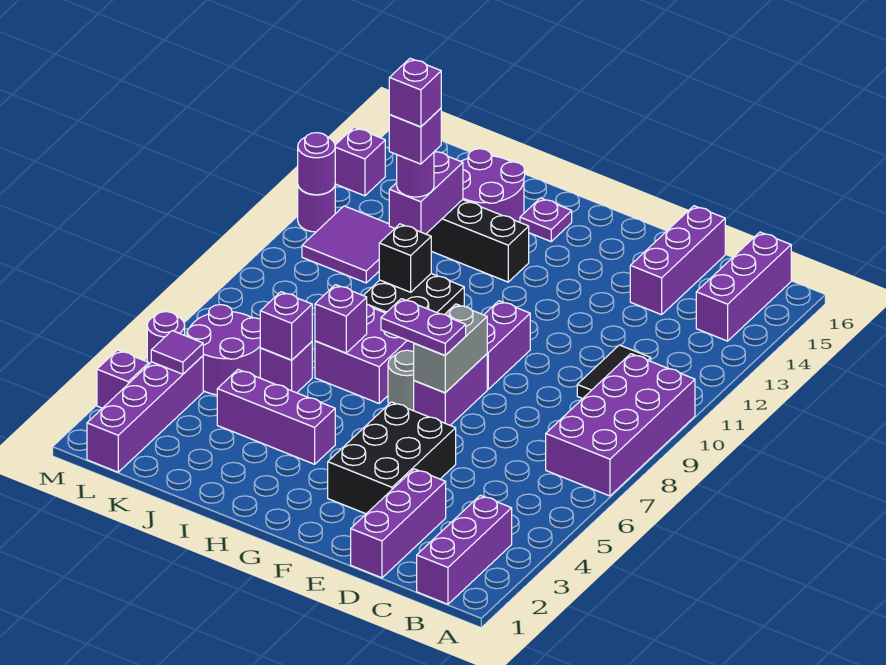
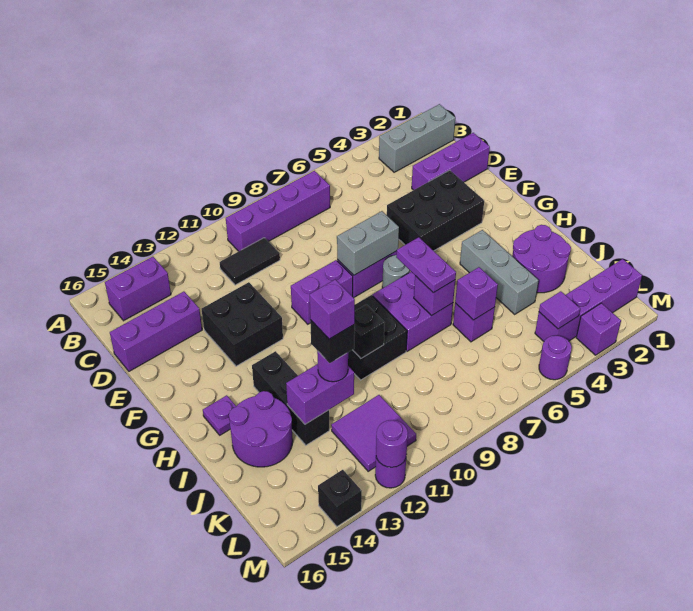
purple brick A7:B10 level 1 -> purple brick B7:B10 level 1
purple brick B1:B3 level 1 -> grey brick B1:B3 level 1
purple brick B14:B16 level 1 -> purple brick B14:B15 level 1
none -> black brick E12:F13 level 1
purple plate F7:G7 level 3 -> purple plate H7:I7 level 3
purple brick H4:J4 level 1 -> grey brick H4:J4 level 1
purple brick J12 level 4 -> black brick J12 level 4
purple round brick K5:L6 level 1 -> purple round brick I2:J3 level 1
purple brick M14 level 1 -> black brick M14 level 1

